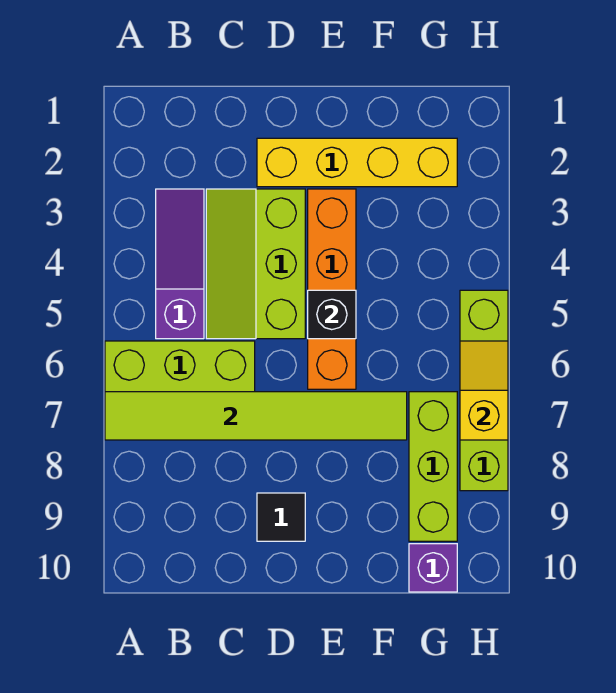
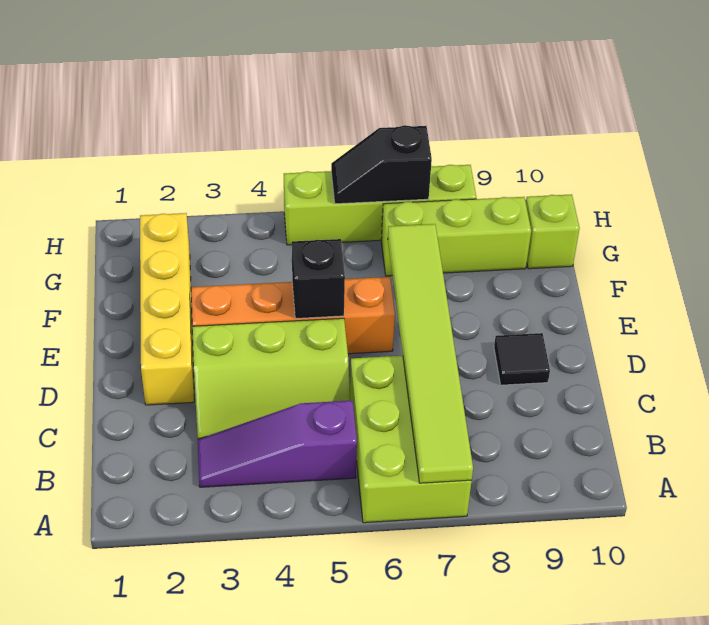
purple brick G10 level 1 -> lime brick G10 level 1
yellow slope H6:H7 level 2 top 7 -> black slope H6:H7 level 2 top 7

